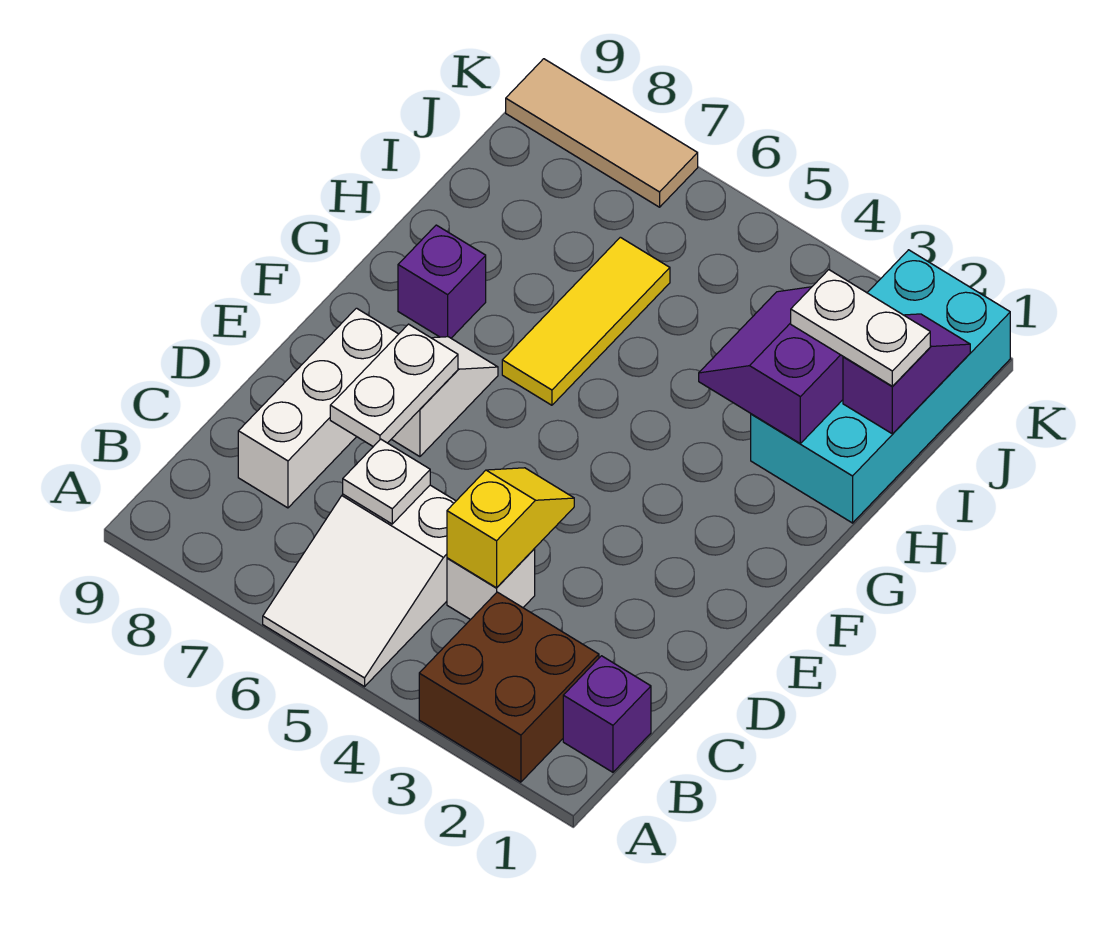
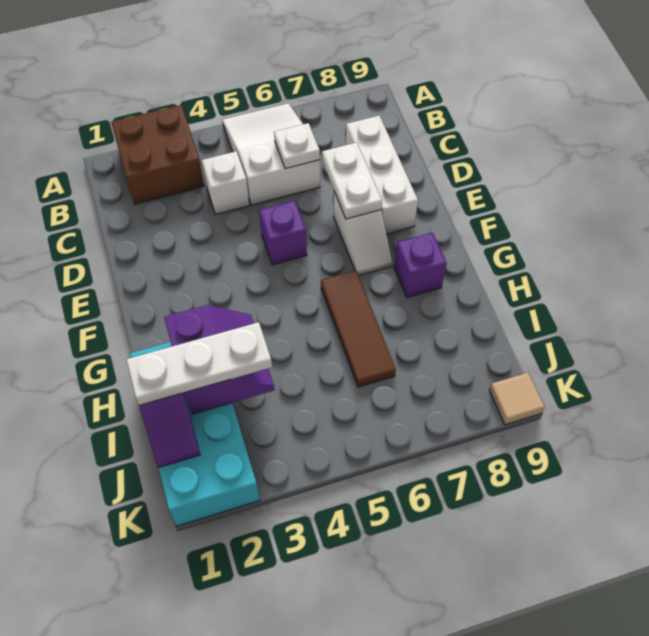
purple brick B1 level 1 -> purple brick E5 level 1
yellow slope C4:D4 level 2 top C -> none
yellow tile G6:I6 level 1 -> brown tile G6:I6 level 1
white plate I1:I2 level 3 -> white plate I1:I3 level 3
tan tile K7:K9 level 1 -> tan tile K9 level 1

